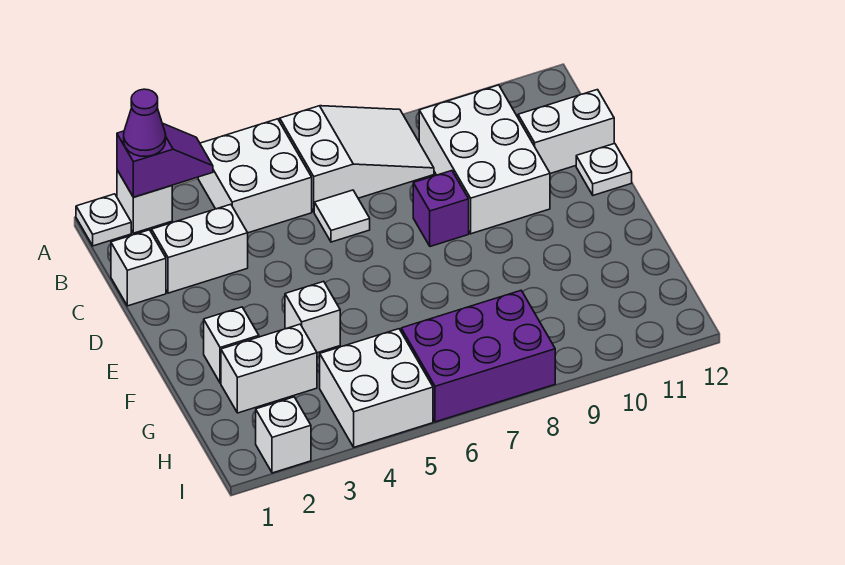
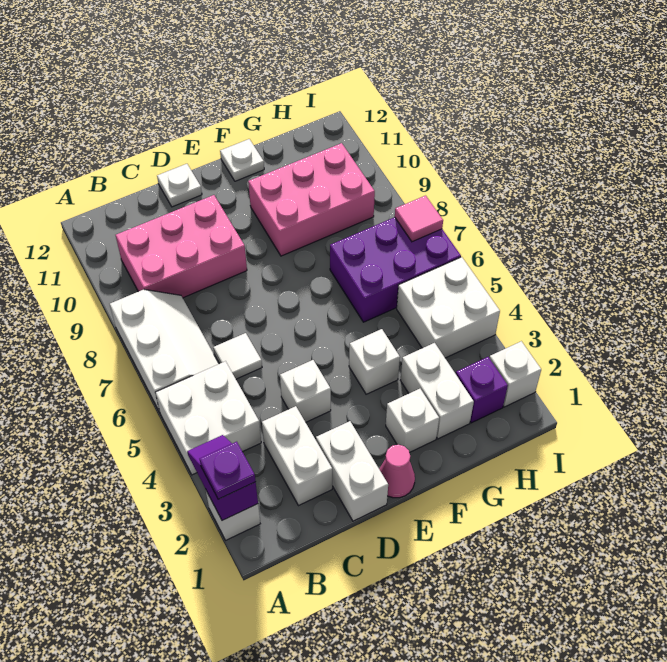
white plate A1 level 1 -> white plate F12 level 1
purple cone A2 level 3 -> purple plate A2 level 3
white slope A6:B8 level 1 top 6 -> white slope A6:B8 level 1 top A
white brick B9:D10 level 1 -> pink brick B9:D10 level 1
white brick C1 level 1 -> white brick D4 level 1
white brick C11:C12 level 1 -> white brick D1:D2 level 1
purple brick D8 level 1 -> purple brick H2 level 1
none -> pink cone E1 level 1
none -> pink brick F9:H10 level 1
purple brick H6:I8 level 1 -> purple brick G6:I7 level 1
none -> pink tile I7 level 2

